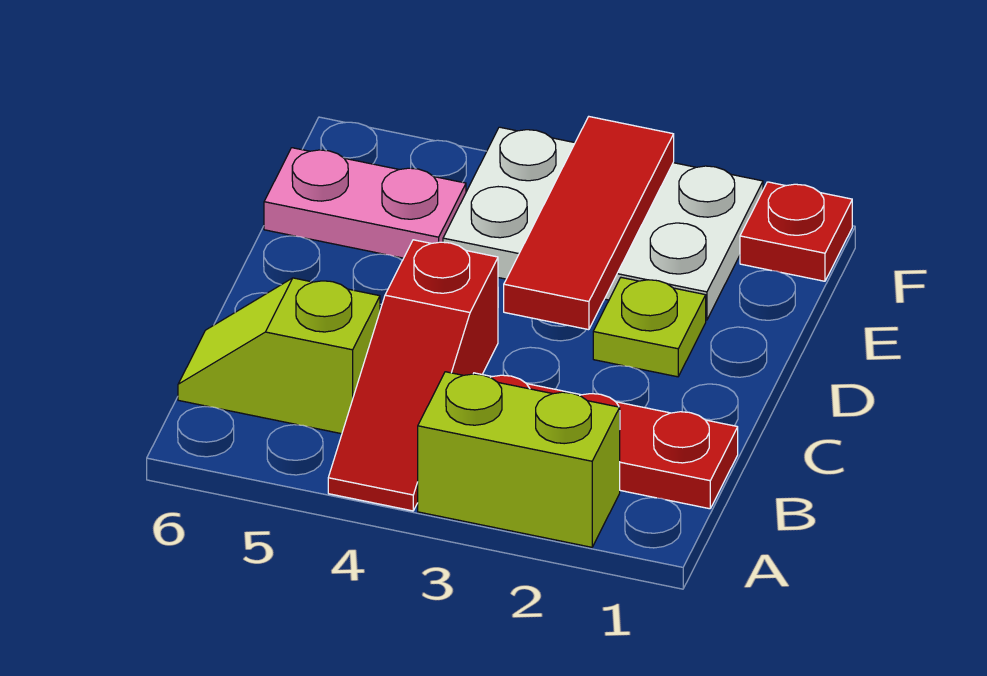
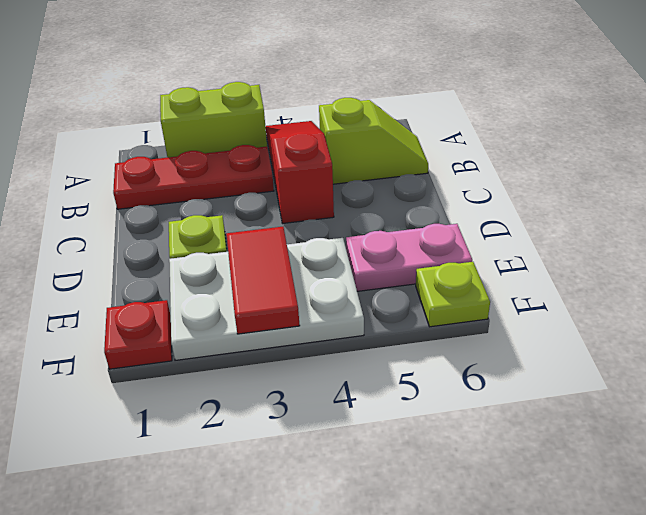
red tile D3:F3 level 2 -> red tile E3:F3 level 2
none -> lime plate F6 level 1

